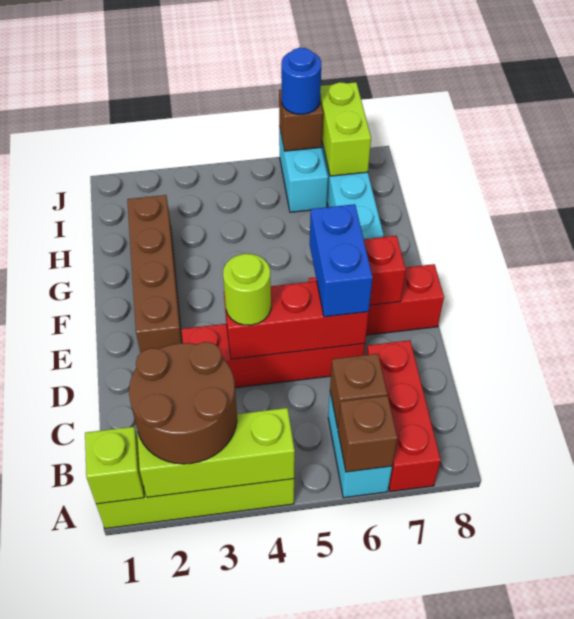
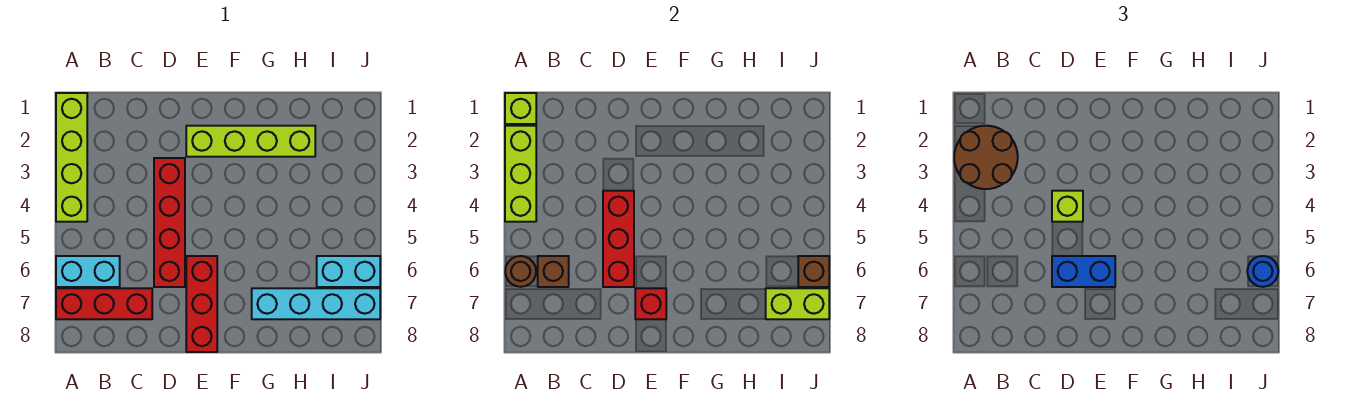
brown brick A6 level 2 -> brown round brick A6 level 2
lime round brick D4 level 3 -> lime brick D4 level 3
brown brick E2:H2 level 1 -> lime brick E2:H2 level 1

